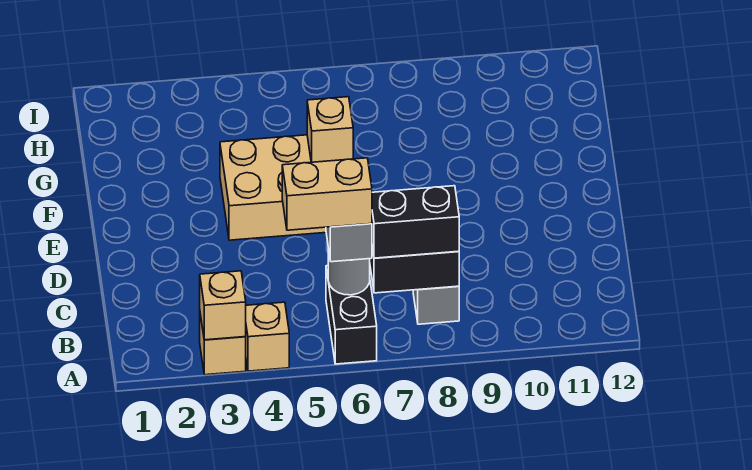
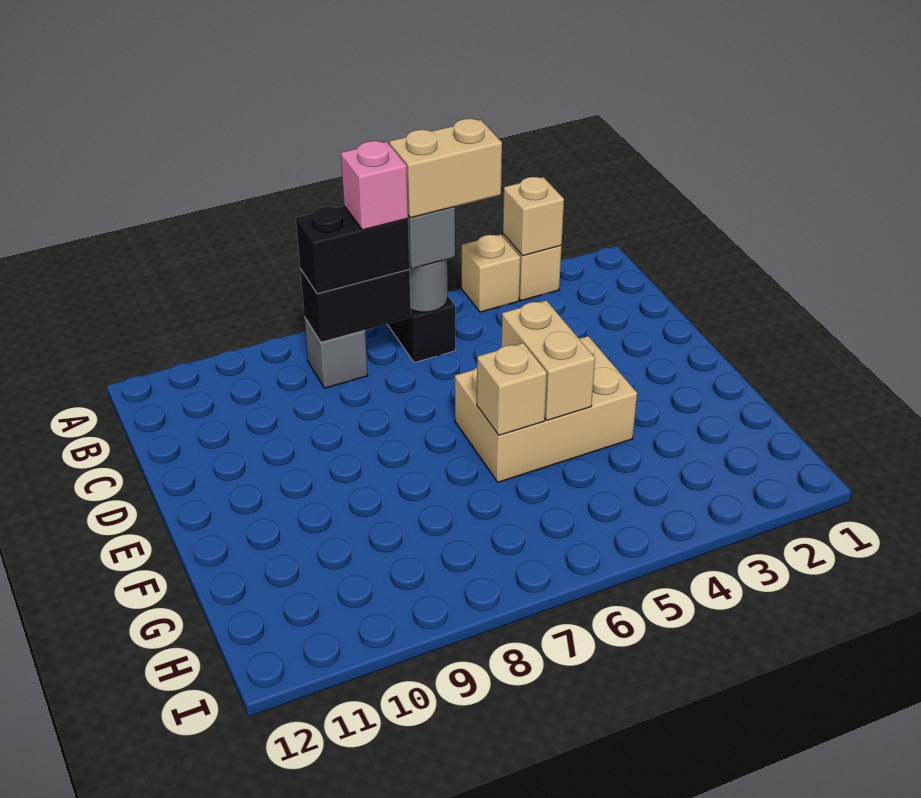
none -> pink brick B7 level 4
none -> tan brick E5:F5 level 2

